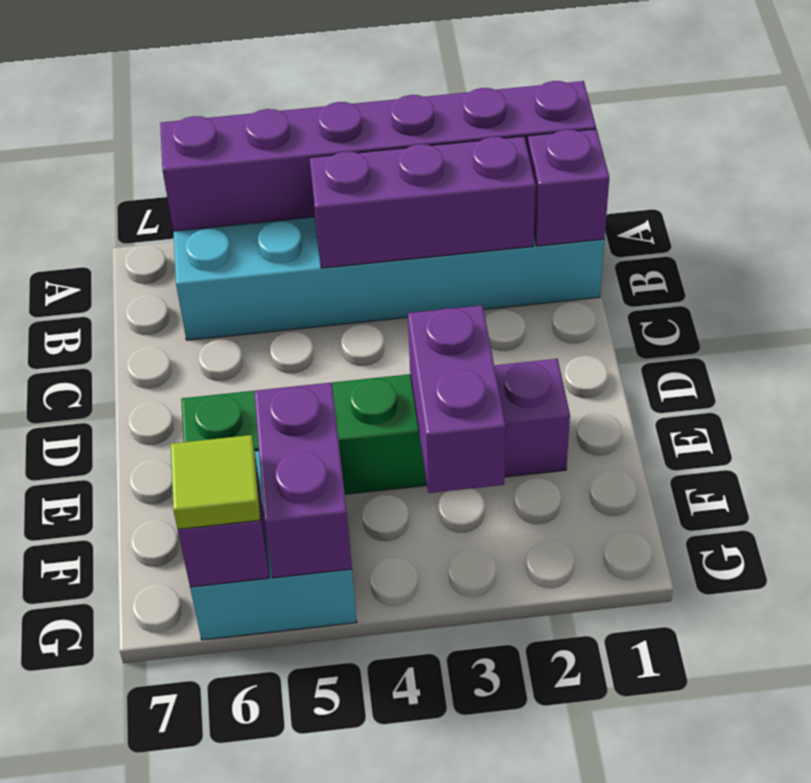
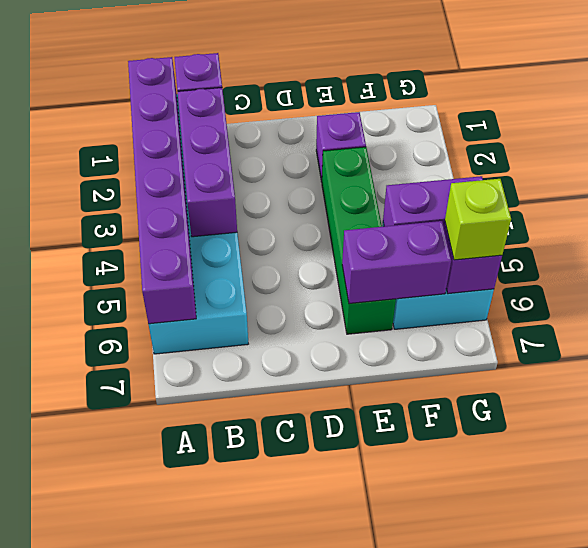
purple brick E3:F3 level 2 -> purple brick E6:F6 level 2
lime tile G6 level 3 -> lime brick G6 level 3

